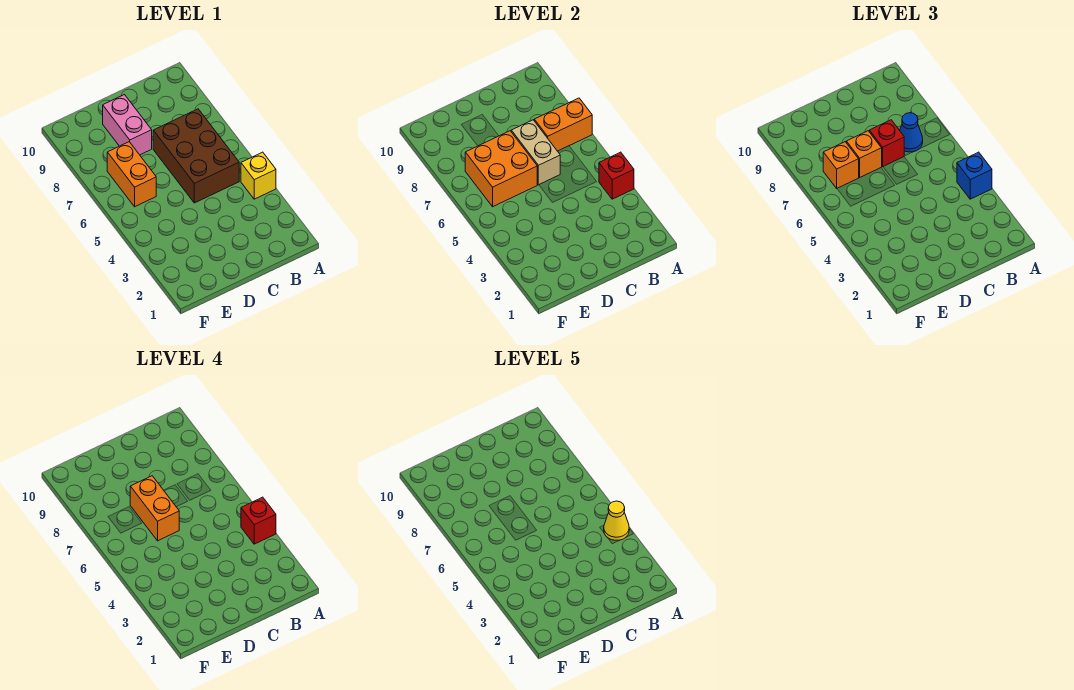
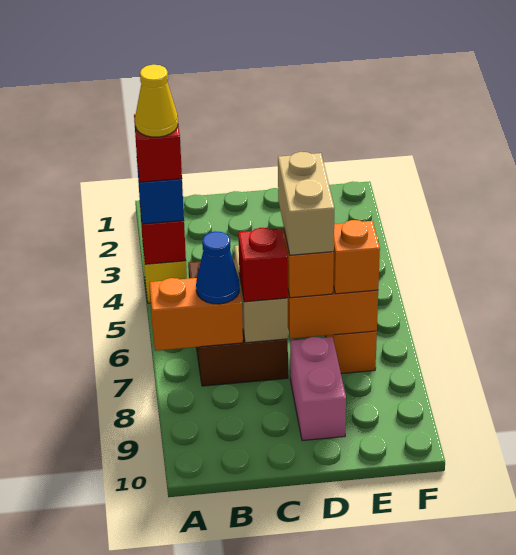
orange brick D6:D7 level 4 -> tan brick D6:D7 level 4

